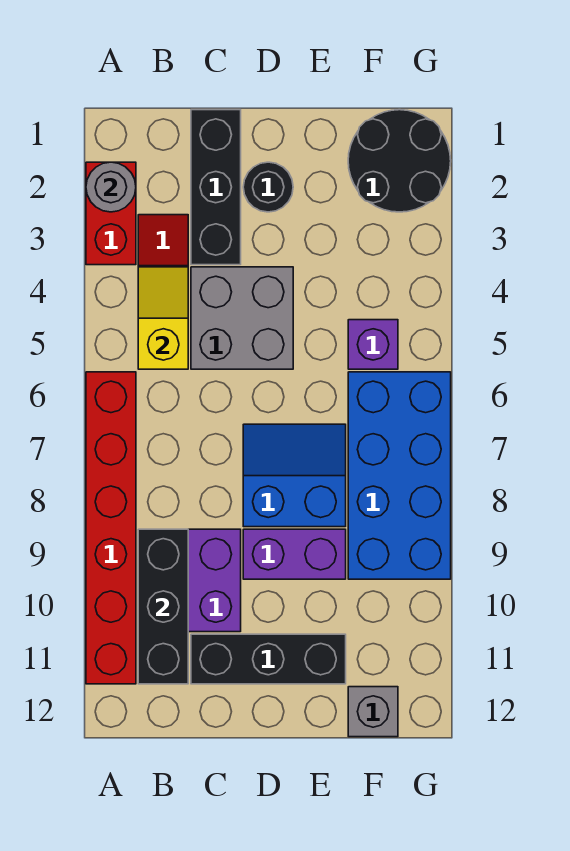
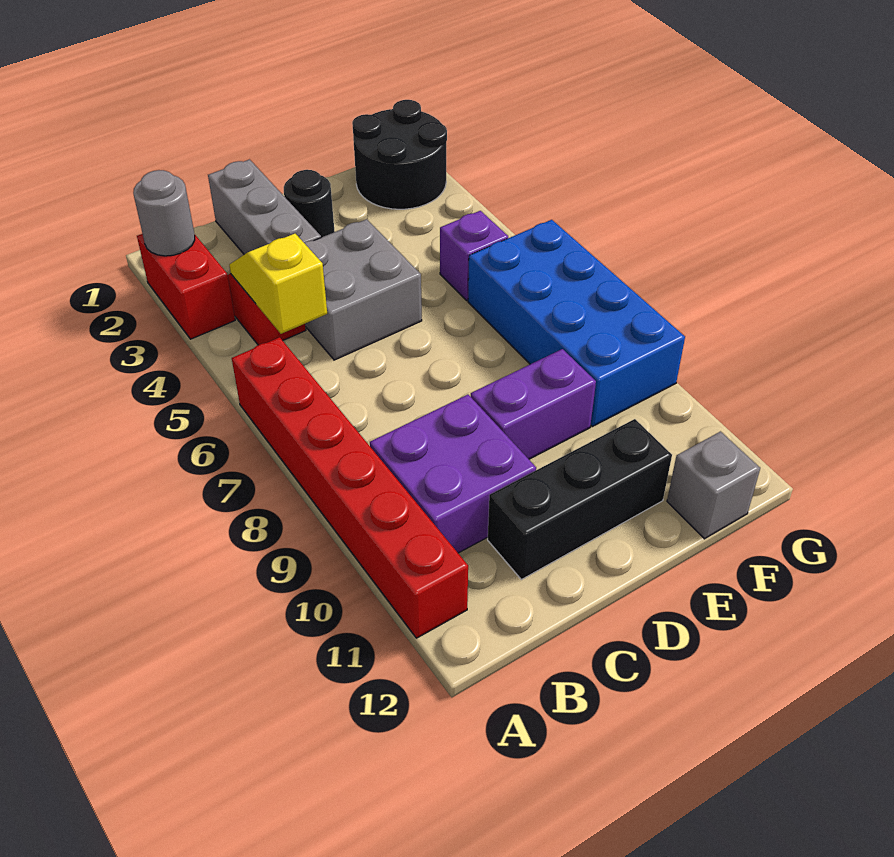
black brick B9:B11 level 2 -> none
black brick C1:C3 level 1 -> grey brick C1:C3 level 1
blue slope D7:E8 level 1 top 8 -> none

